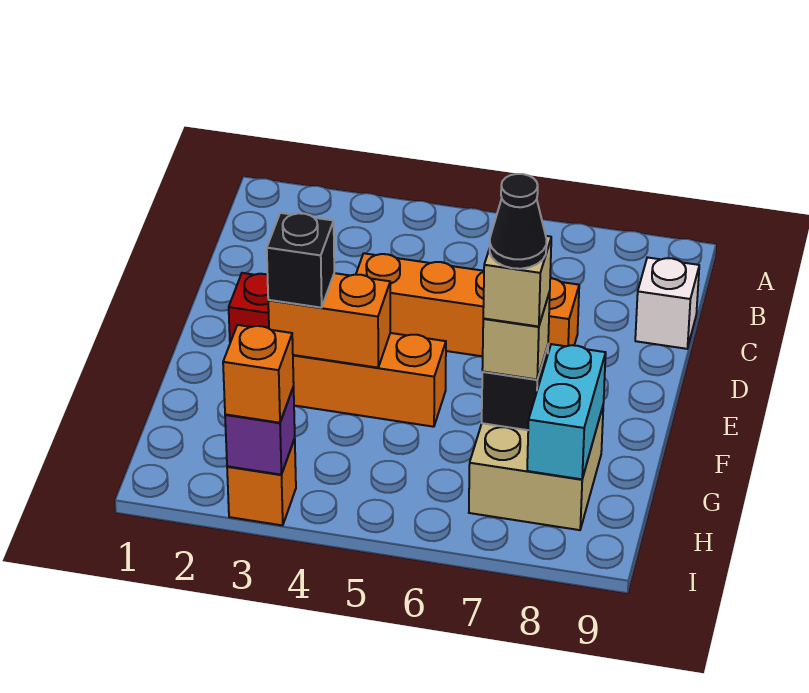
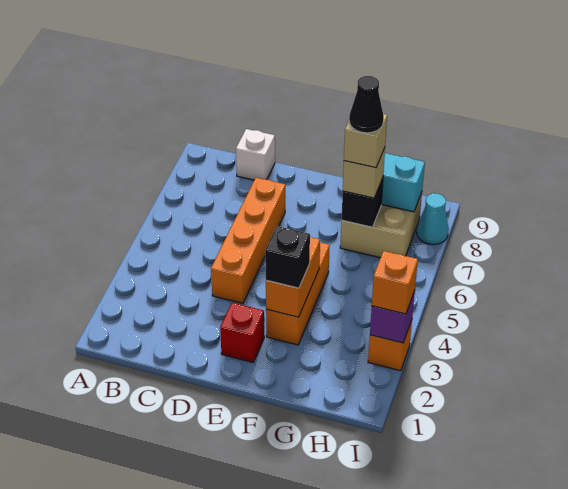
none -> cyan cone I8 level 1

